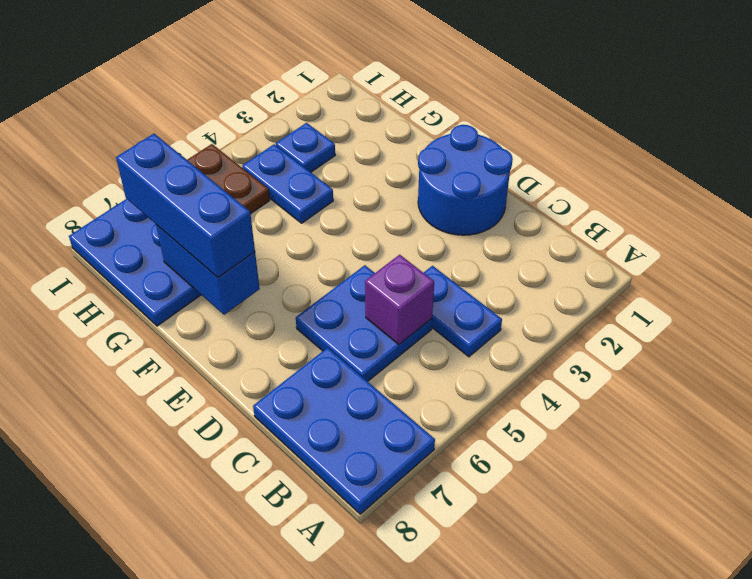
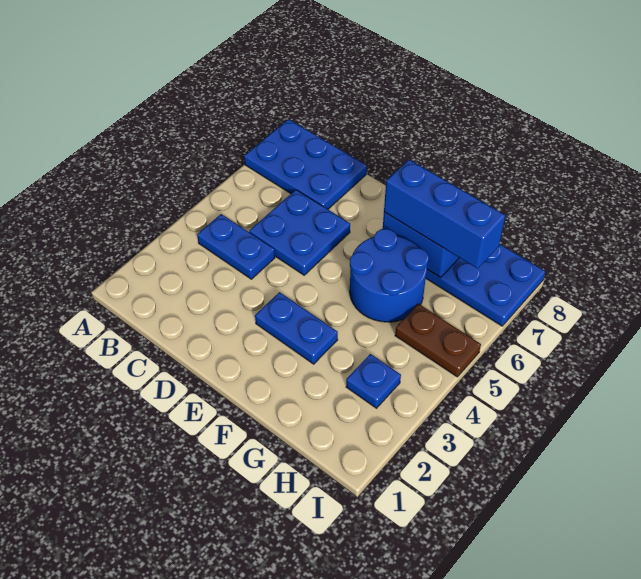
purple brick C5 level 2 -> none
blue round brick D1:E2 level 1 -> blue round brick F5:G6 level 1
blue plate G4:H4 level 1 -> blue plate E3:F3 level 1

